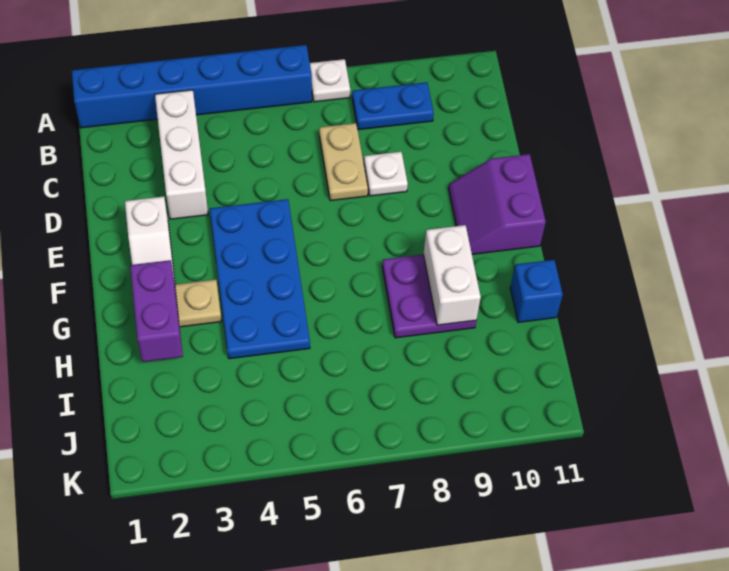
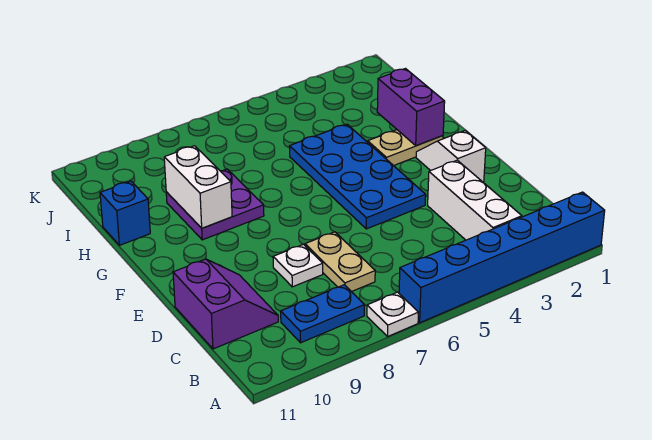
purple slope E10:F11 level 1 top 11 -> purple slope C10:D11 level 1 top 11

